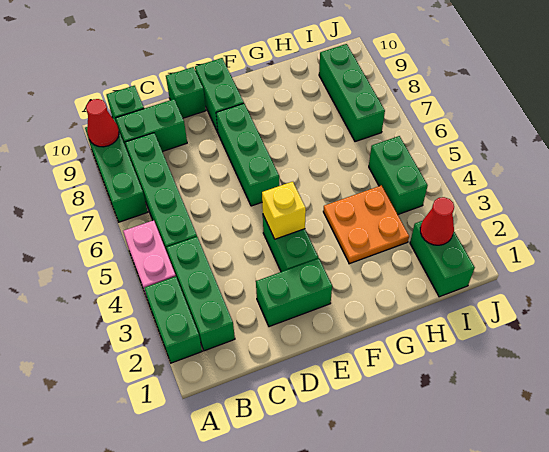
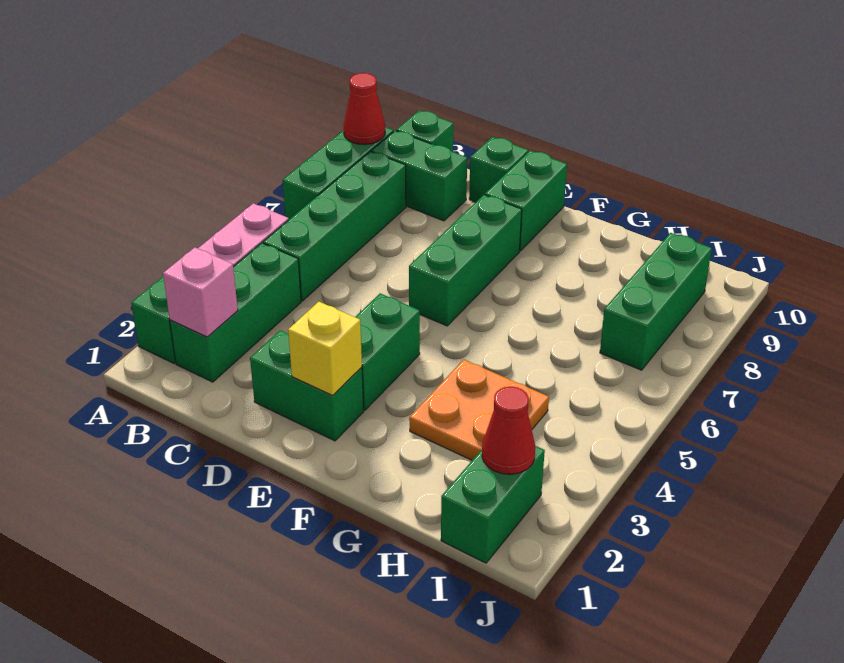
none -> pink brick B2 level 2
yellow brick E4 level 2 -> yellow brick E2 level 2
green brick I4:I5 level 1 -> none

